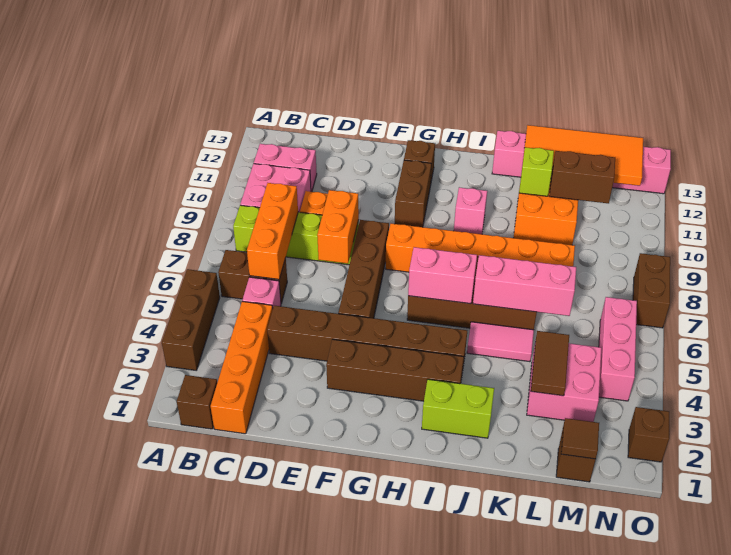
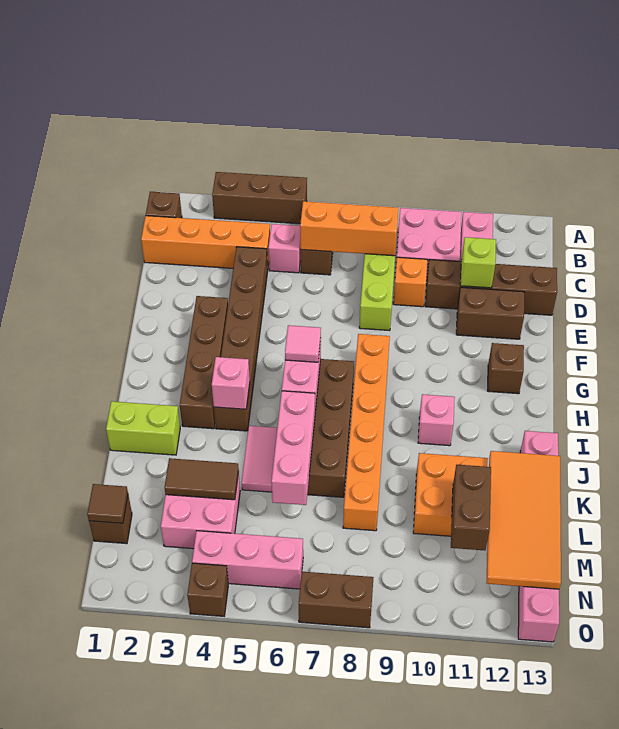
orange brick E7:E8 level 2 -> none
brown brick F5:F8 level 1 -> brown brick D10:D13 level 1
brown brick G10:G11 level 1 -> brown brick E11:E12 level 1
none -> pink tile H6 level 3
lime brick I2:J2 level 1 -> lime brick J1:J2 level 1
none -> pink brick I4 level 2
lime brick K11 level 2 -> lime brick D11 level 2
brown brick O2 level 1 -> brown brick O4 level 1

